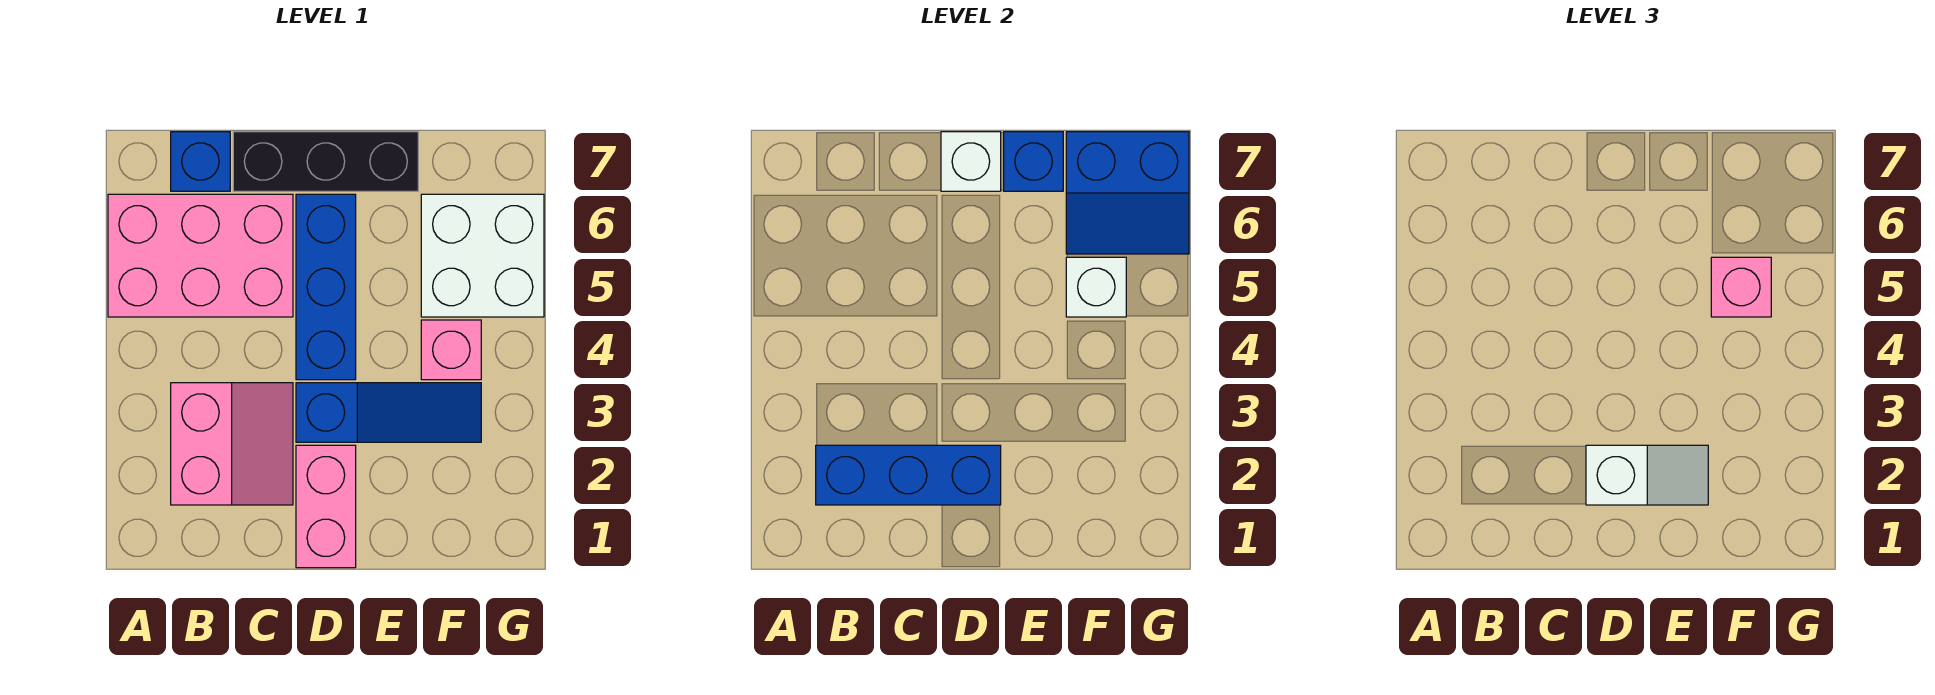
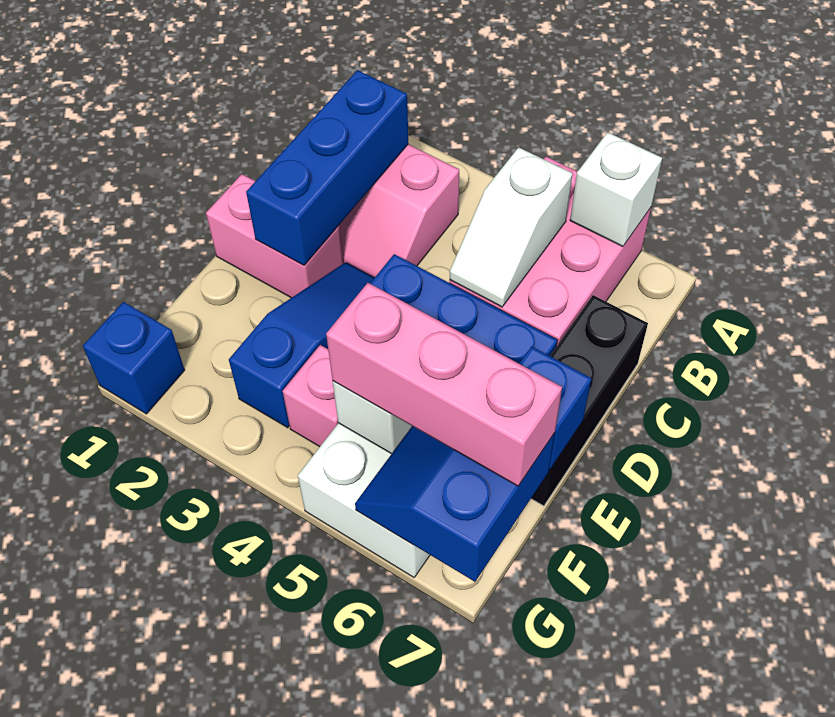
blue brick B7 level 1 -> blue brick G1 level 1
white slope D2:E2 level 3 top D -> white slope B5:C5 level 2 top B
blue slope D3:F3 level 1 top D -> blue slope D3:F3 level 1 top F
white brick D7 level 2 -> white brick A6 level 2
pink brick F5 level 3 -> pink brick F5:F7 level 3

